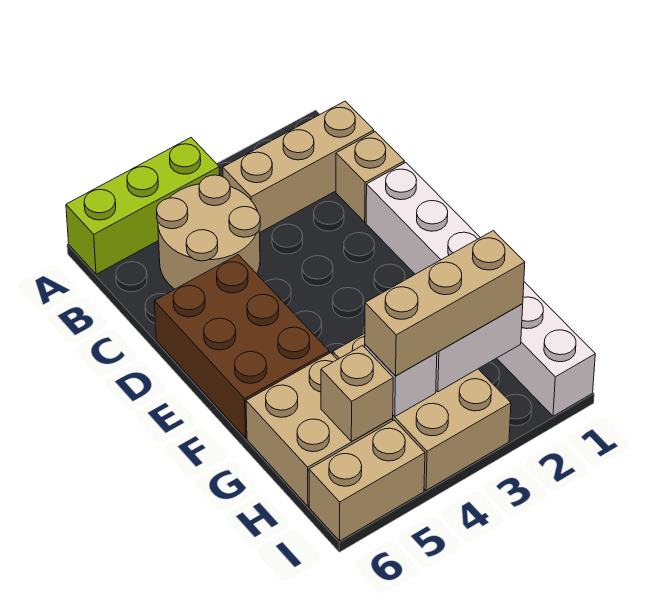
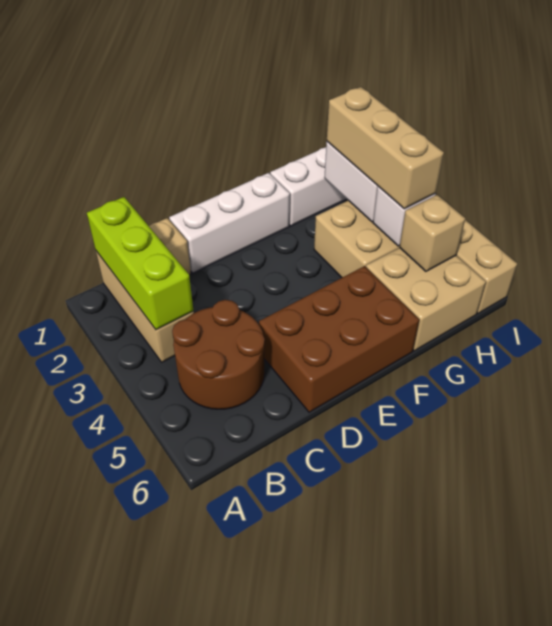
lime brick A4:A6 level 1 -> lime brick B1:B3 level 2
tan round brick B4:C5 level 1 -> brown round brick B4:C5 level 1

